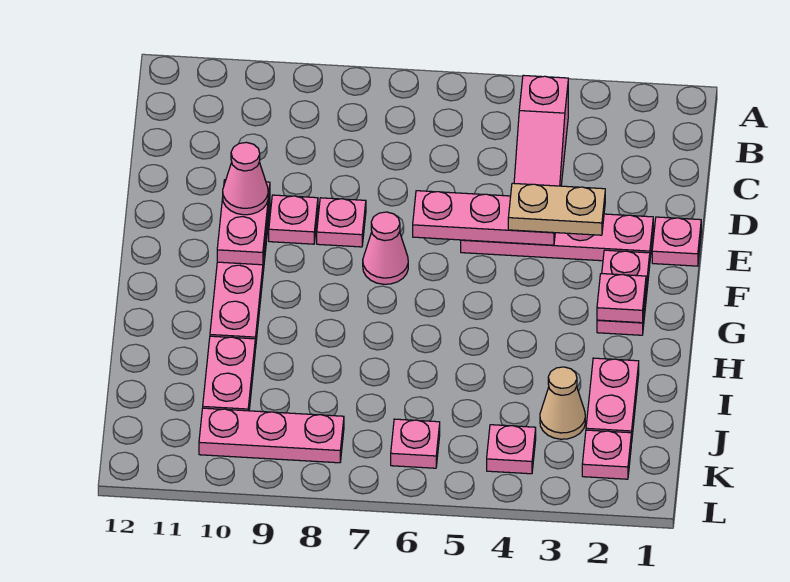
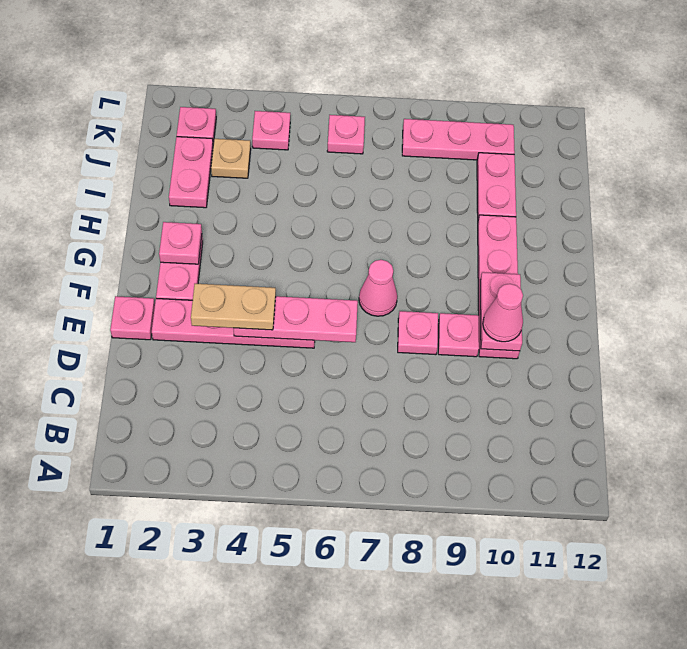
pink slope B4:D4 level 1 top B -> none
tan cone J3 level 1 -> tan plate J3 level 1

